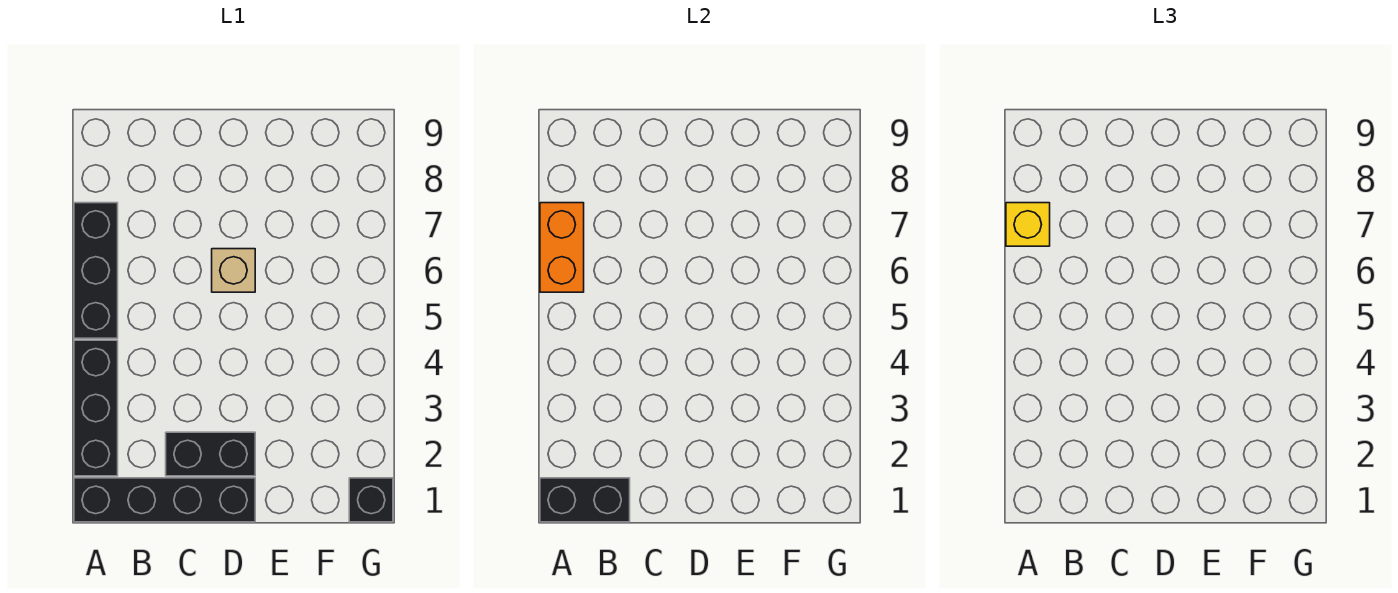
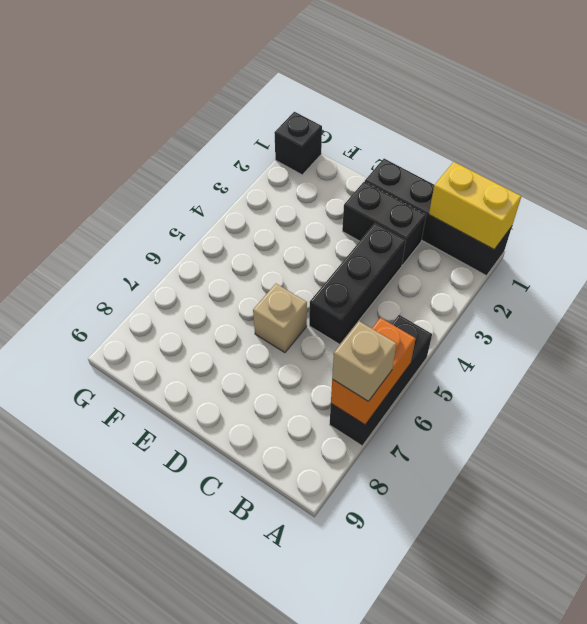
black brick A1:B1 level 2 -> yellow brick A1:B1 level 2
black brick A2:A4 level 1 -> black brick C3:C5 level 1
yellow brick A7 level 3 -> tan brick A7 level 3

